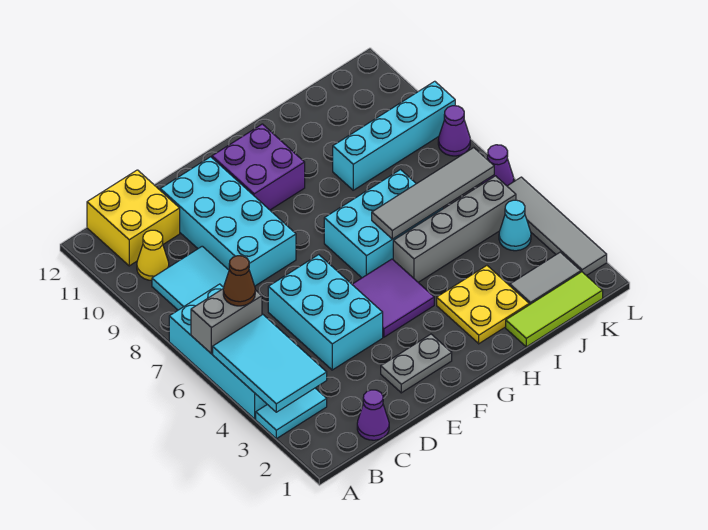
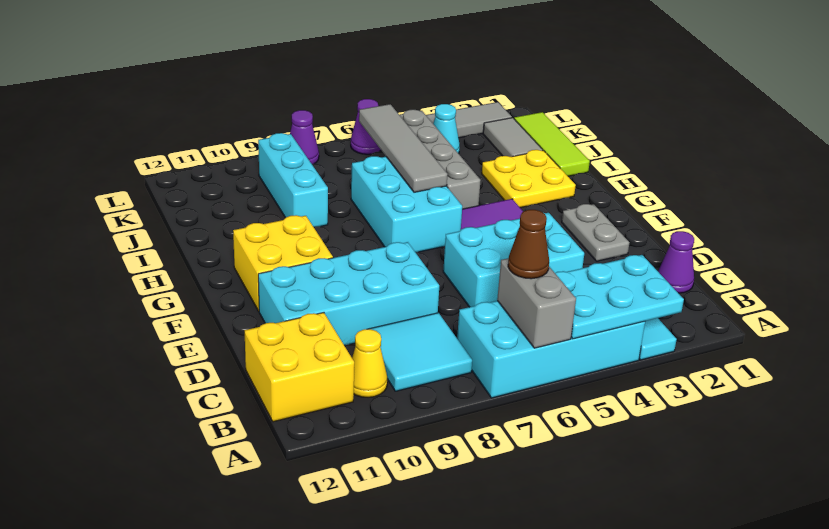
cyan tile A3:B5 level 2 -> cyan plate A3:B5 level 2
purple brick F10:G11 level 1 -> yellow brick F10:G11 level 1
cyan brick I9:L9 level 1 -> cyan brick I9:K9 level 1

